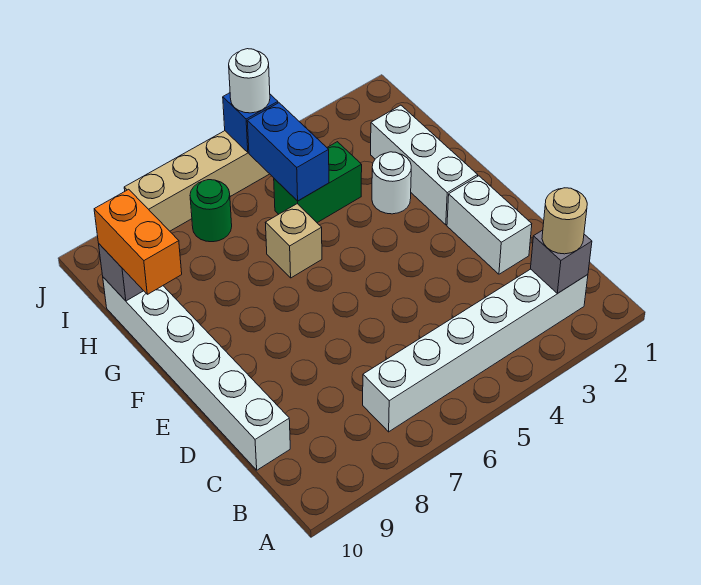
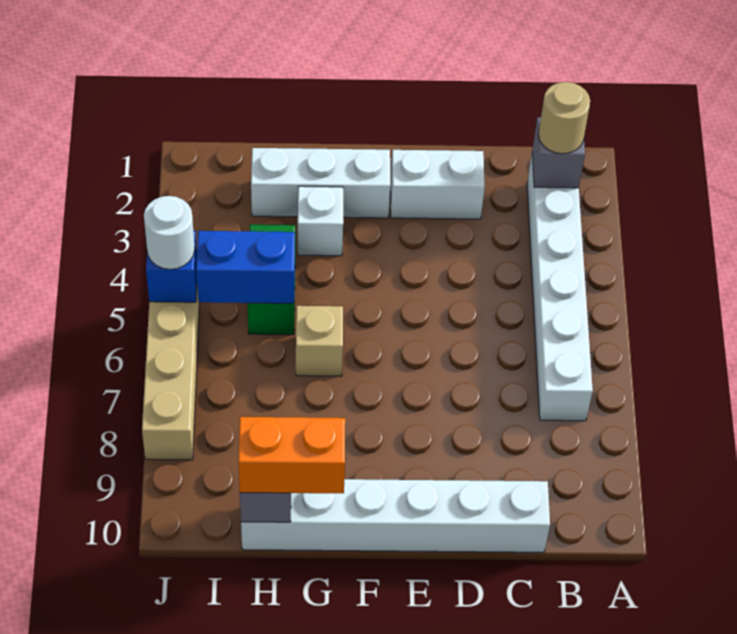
white round brick G3 level 1 -> white brick G3 level 1
green round brick I7 level 1 -> none

